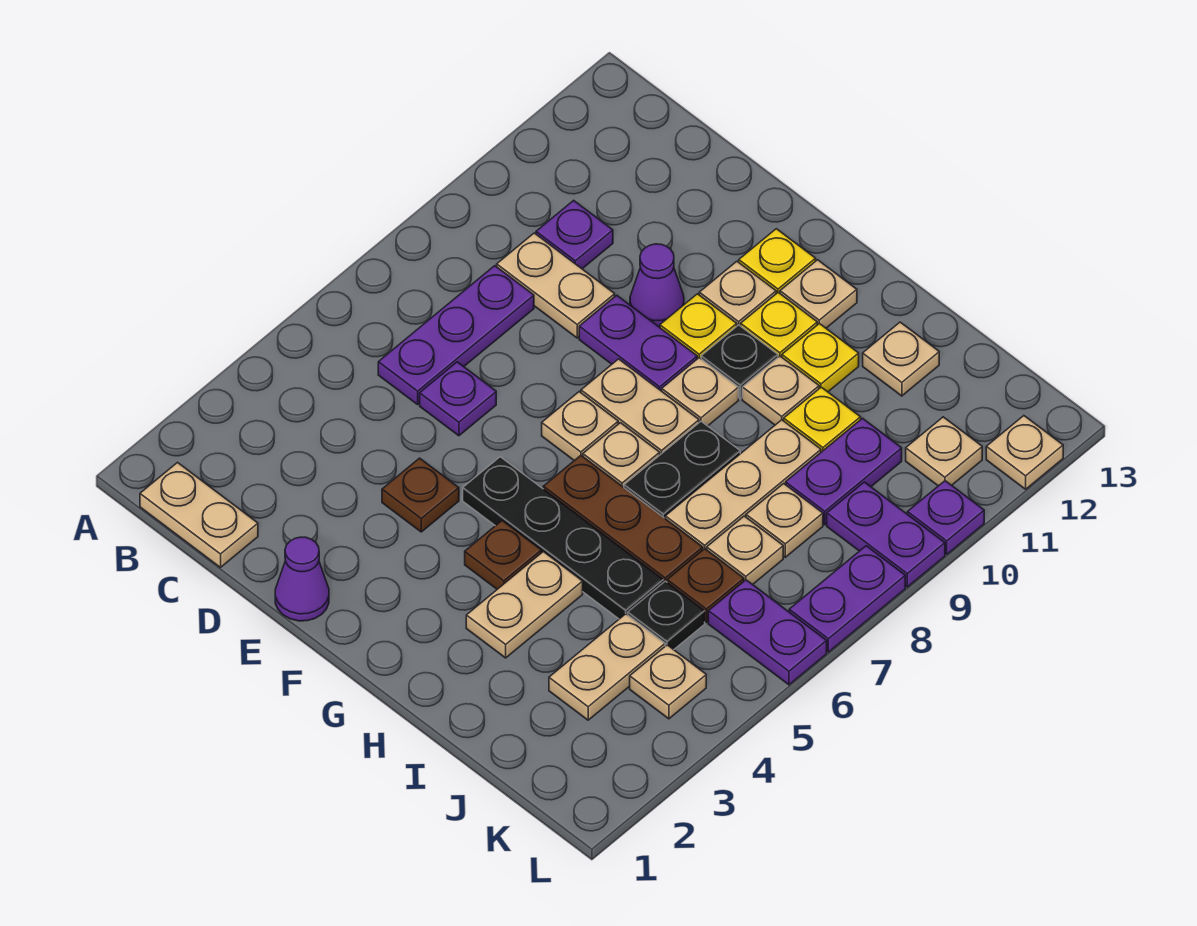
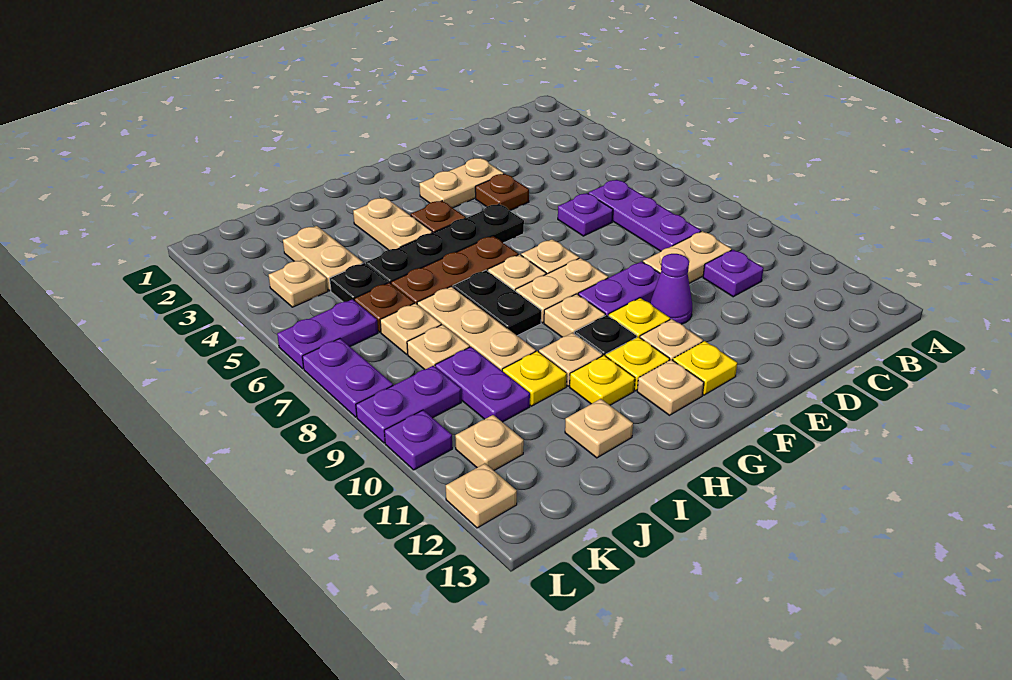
tan plate B1:C1 level 1 -> tan plate E3:F3 level 1
purple cone E1 level 1 -> none

